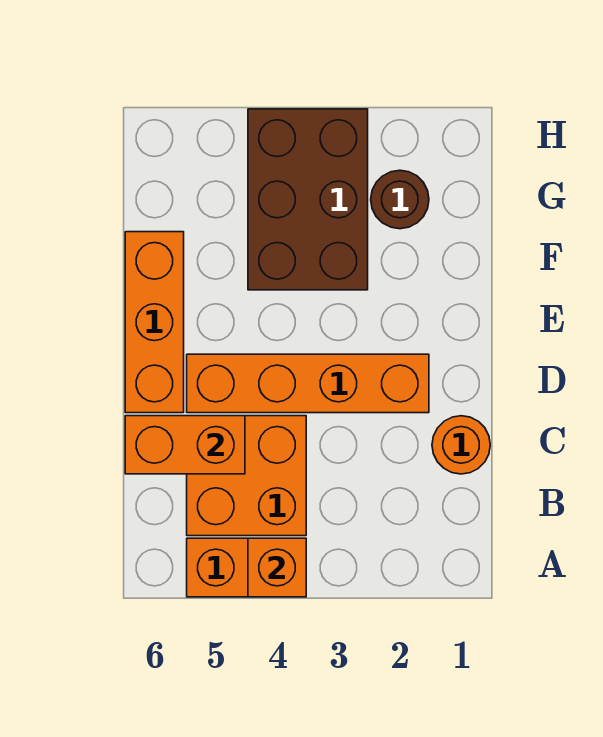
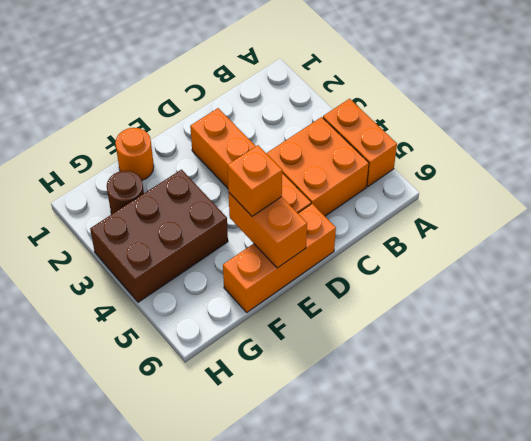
orange brick A4 level 2 -> orange brick E5 level 3
orange round brick C1 level 1 -> orange round brick F1 level 1
orange brick C5:C6 level 2 -> orange brick E5:E6 level 2

